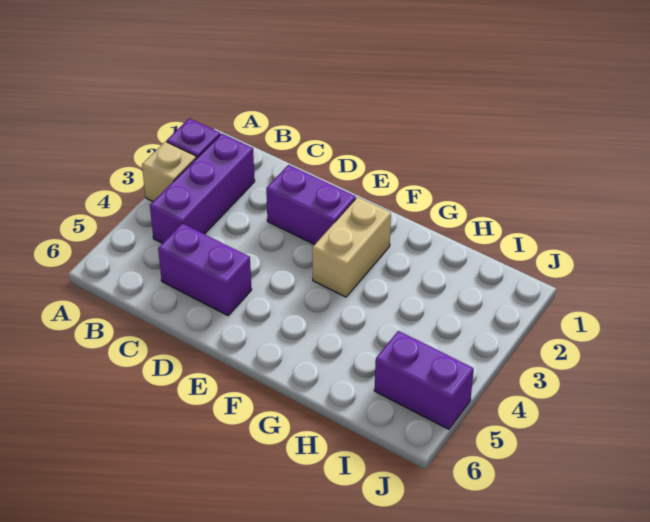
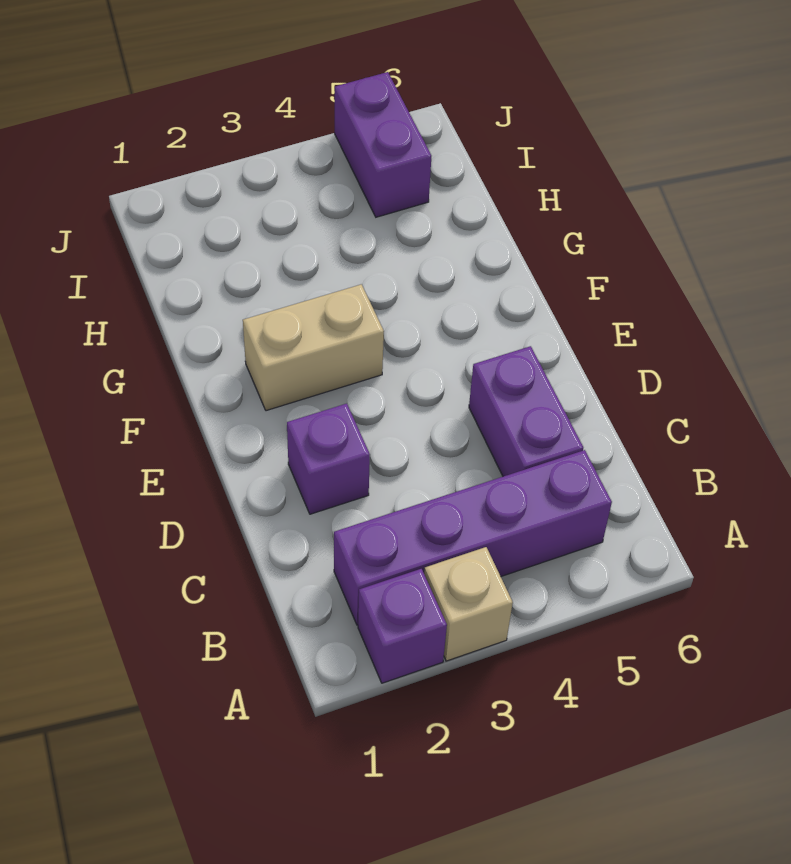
purple brick B2:B4 level 1 -> purple brick B2:B5 level 1
purple brick D2:E2 level 1 -> purple brick D2 level 1

